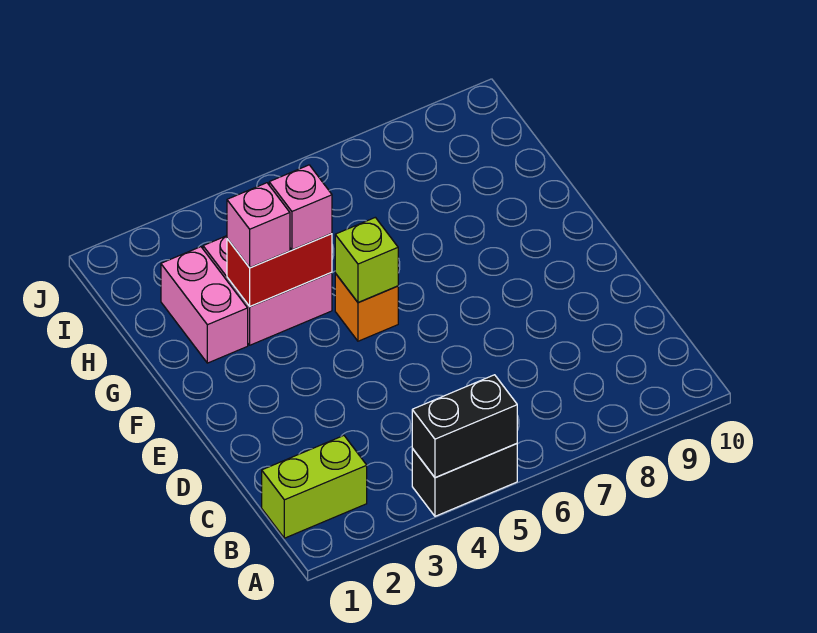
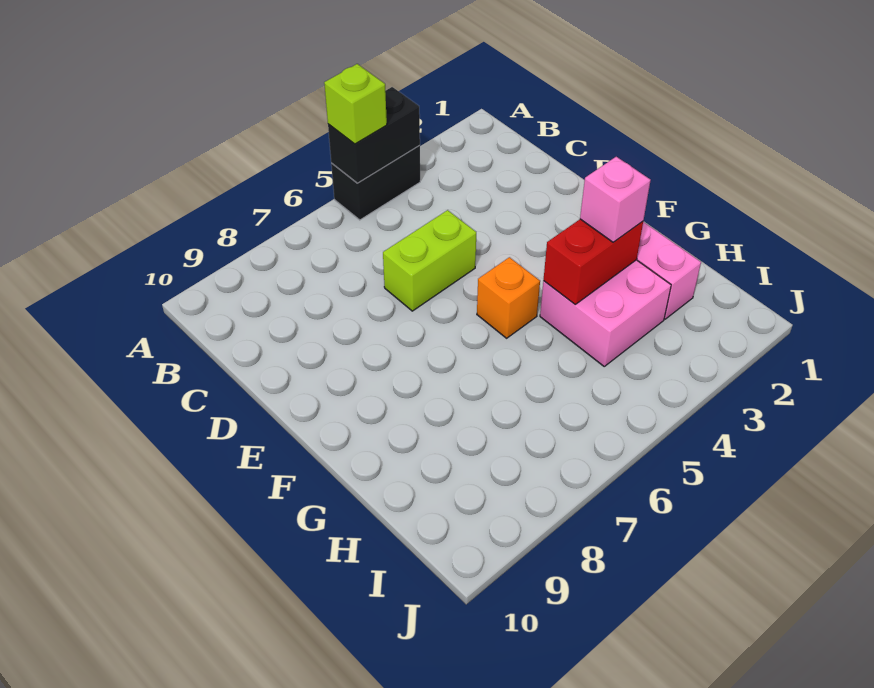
lime brick B1:B2 level 1 -> lime brick D5:D6 level 1
lime brick F5 level 2 -> lime brick A5 level 3
pink brick G4 level 3 -> none

